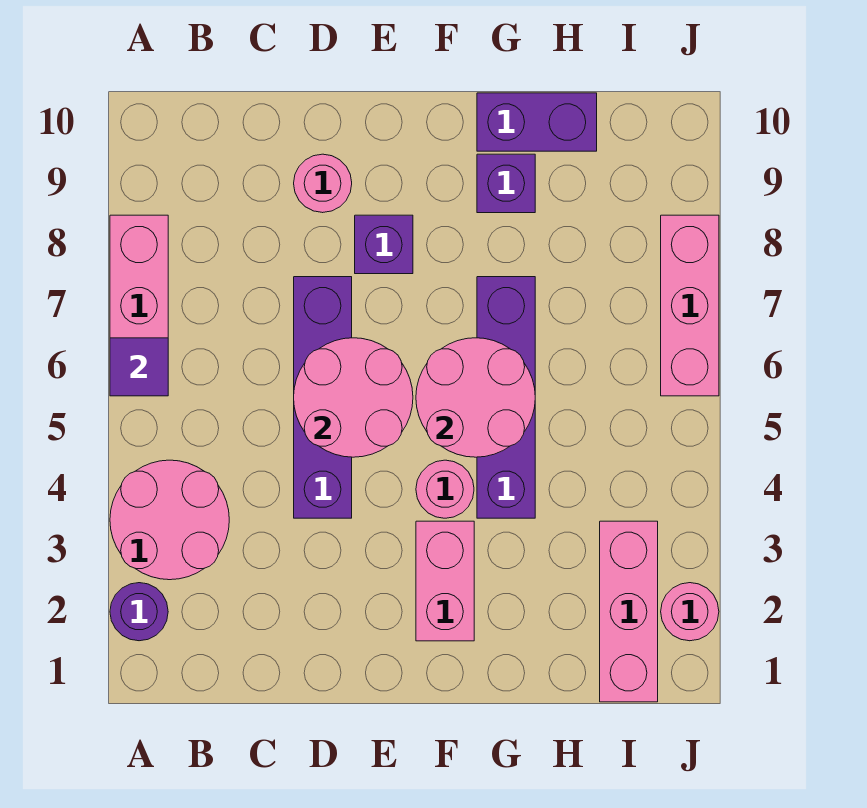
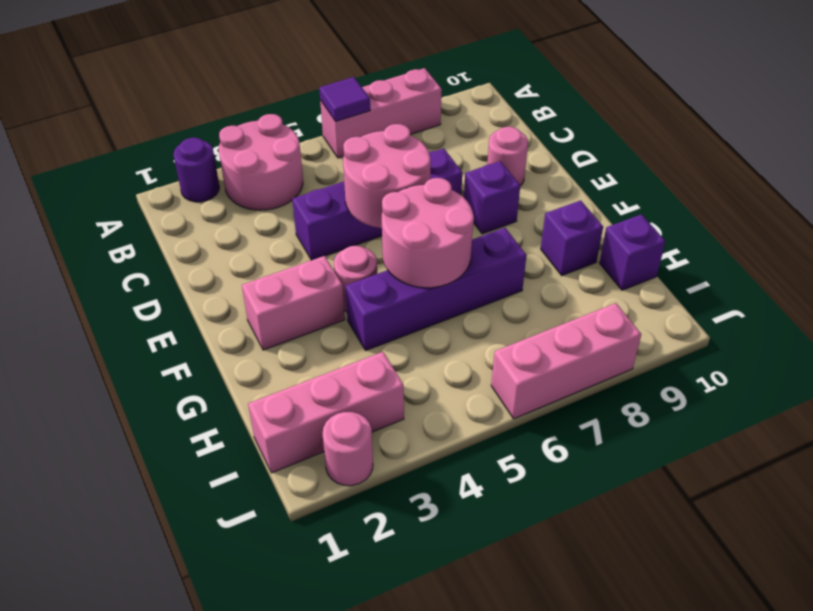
purple brick G10:H10 level 1 -> purple brick H10 level 1

